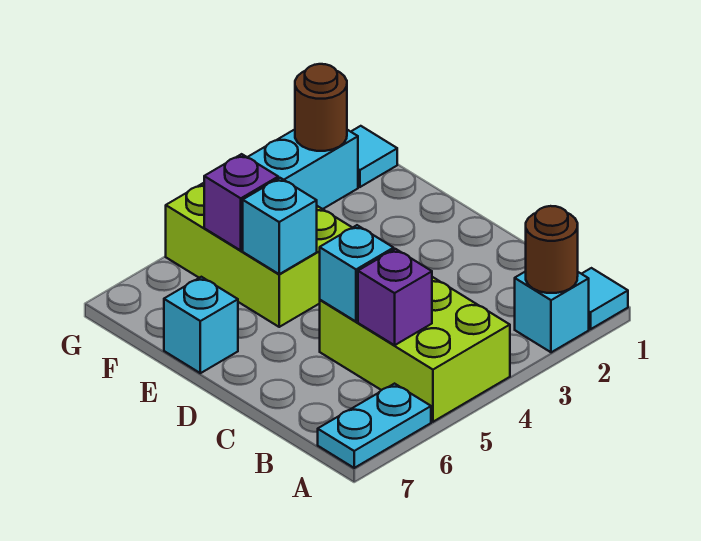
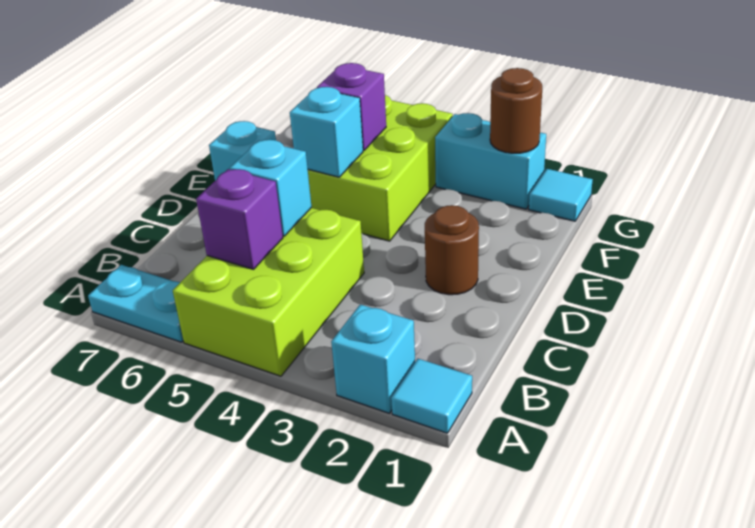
brown round brick A2 level 2 -> brown round brick D2 level 1

